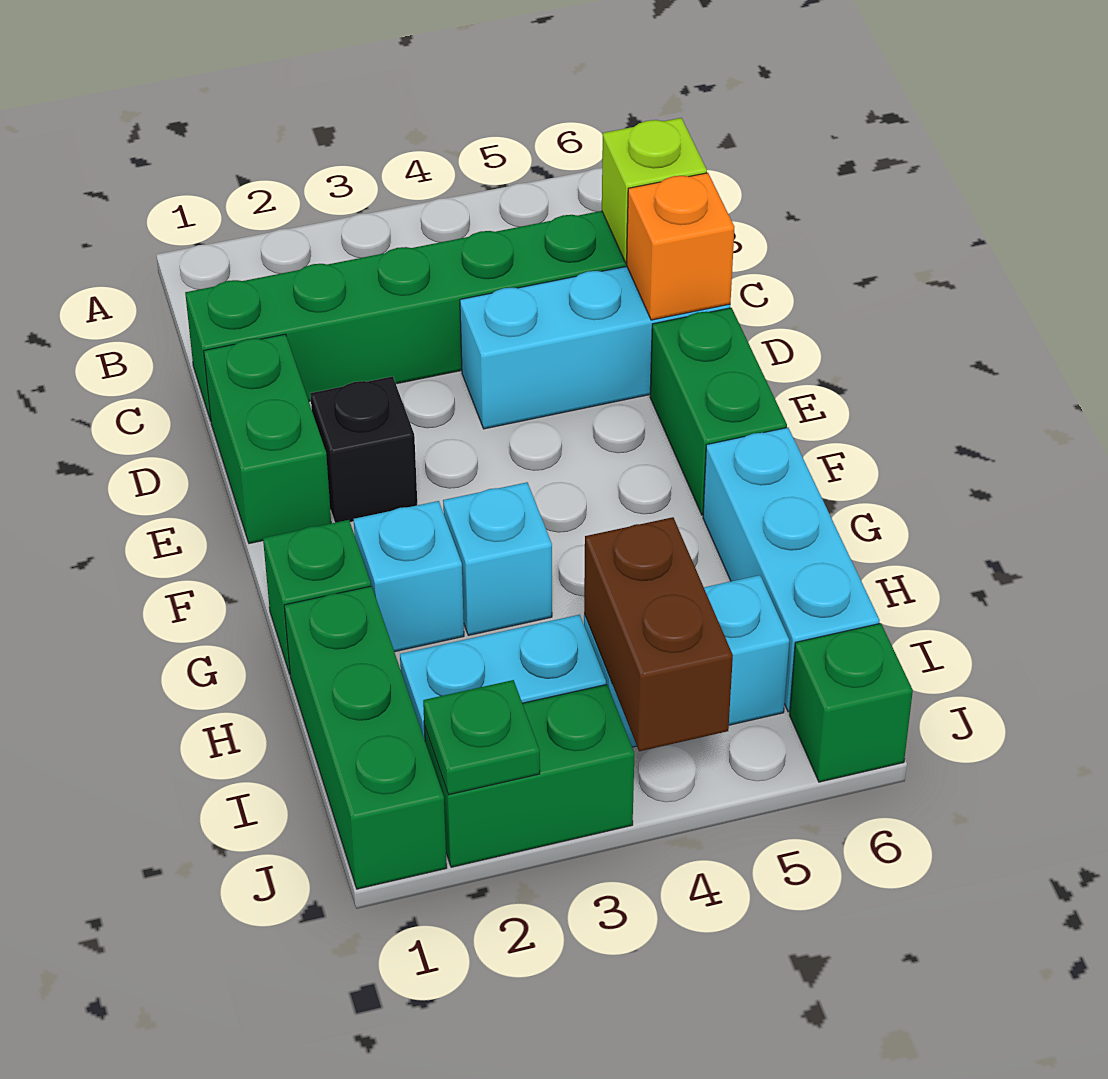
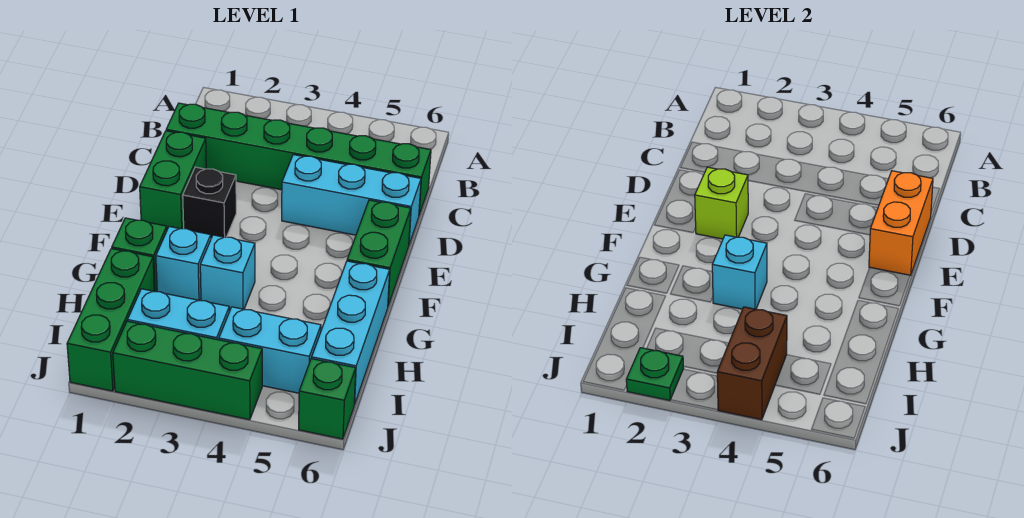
lime brick C6 level 2 -> lime brick E2 level 2
orange brick D6 level 2 -> orange brick D6:E6 level 2
none -> cyan brick G3 level 2
green brick J2:J3 level 1 -> green brick J2:J4 level 1

